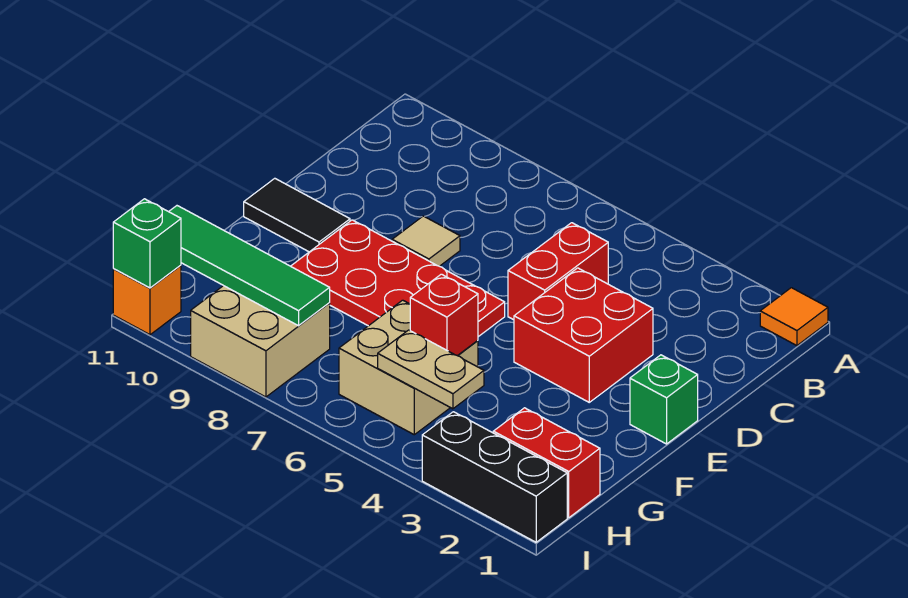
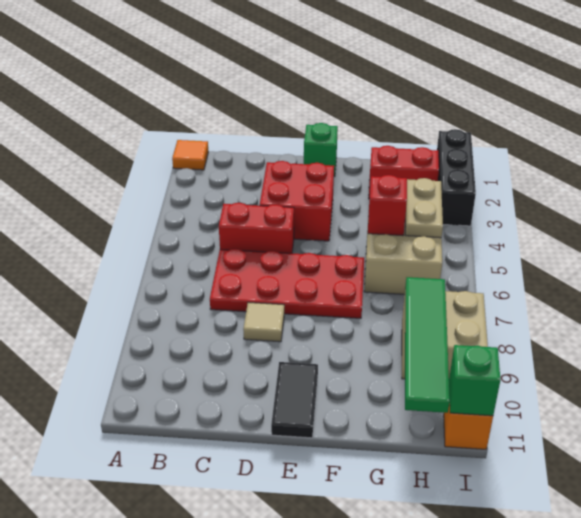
red plate E6:F9 level 1 -> red plate C6:F7 level 1
red brick H1:H2 level 1 -> red brick G2:H2 level 1

